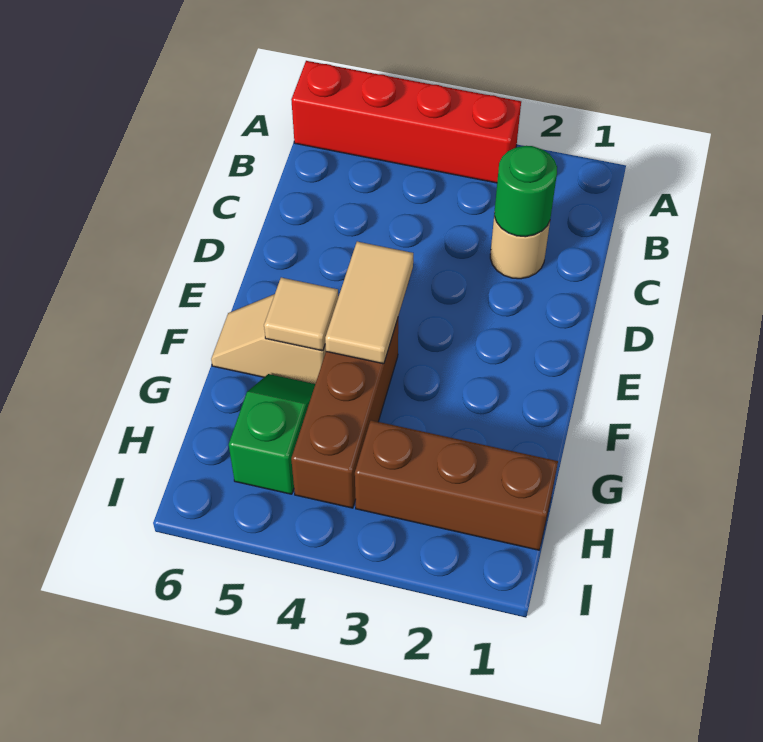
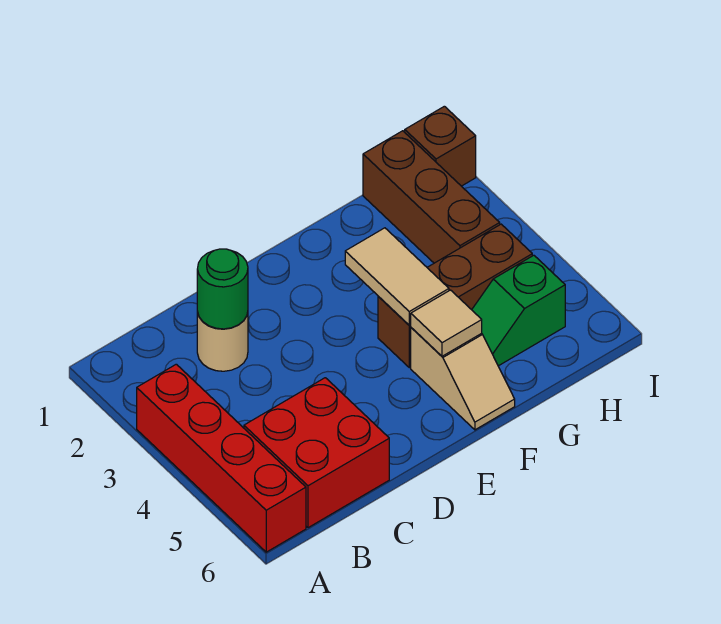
none -> red brick B5:C6 level 1
tan tile E4:F4 level 2 -> tan tile F3:F4 level 2
none -> brown brick I1 level 1

